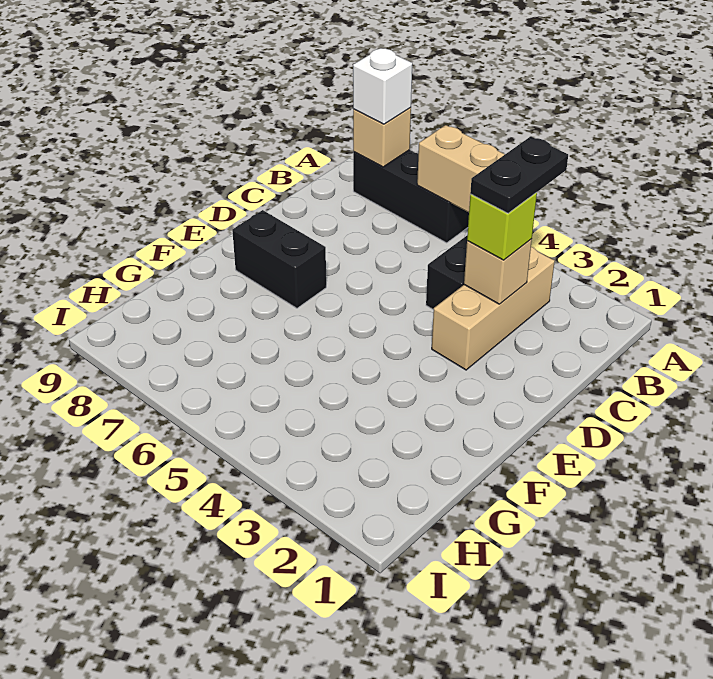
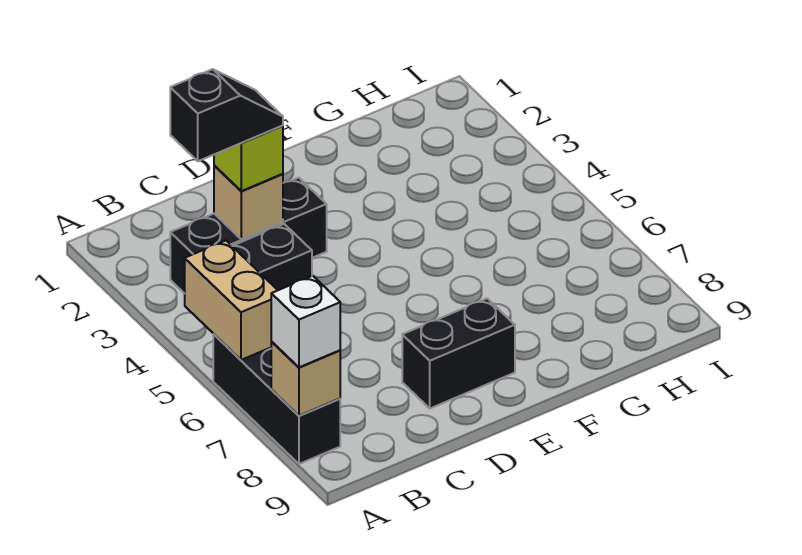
tan brick B3:D3 level 1 -> black brick B3:D3 level 1
black plate B3:C3 level 4 -> black slope B3:C3 level 4 top B
black brick E7:E8 level 1 -> black brick D8:E8 level 1

